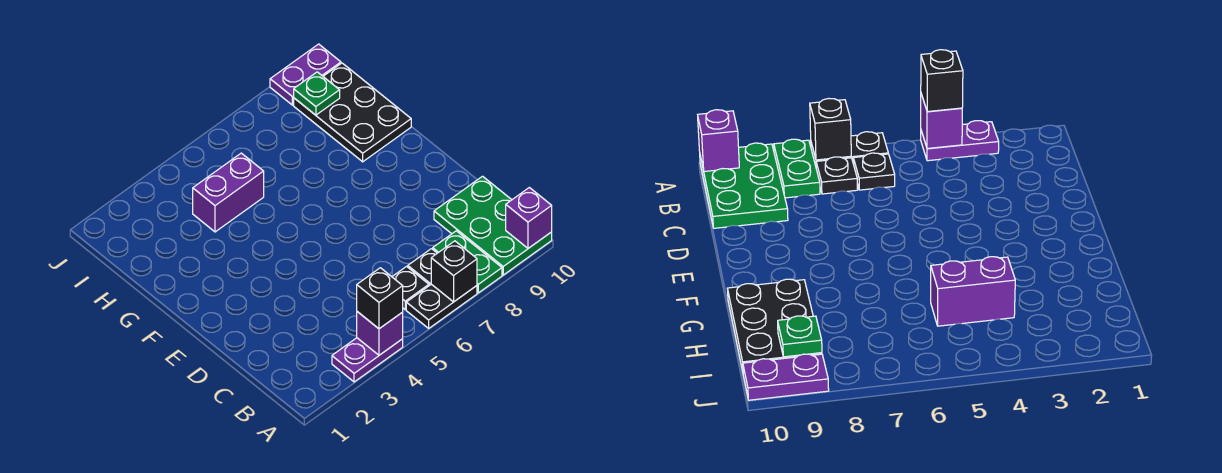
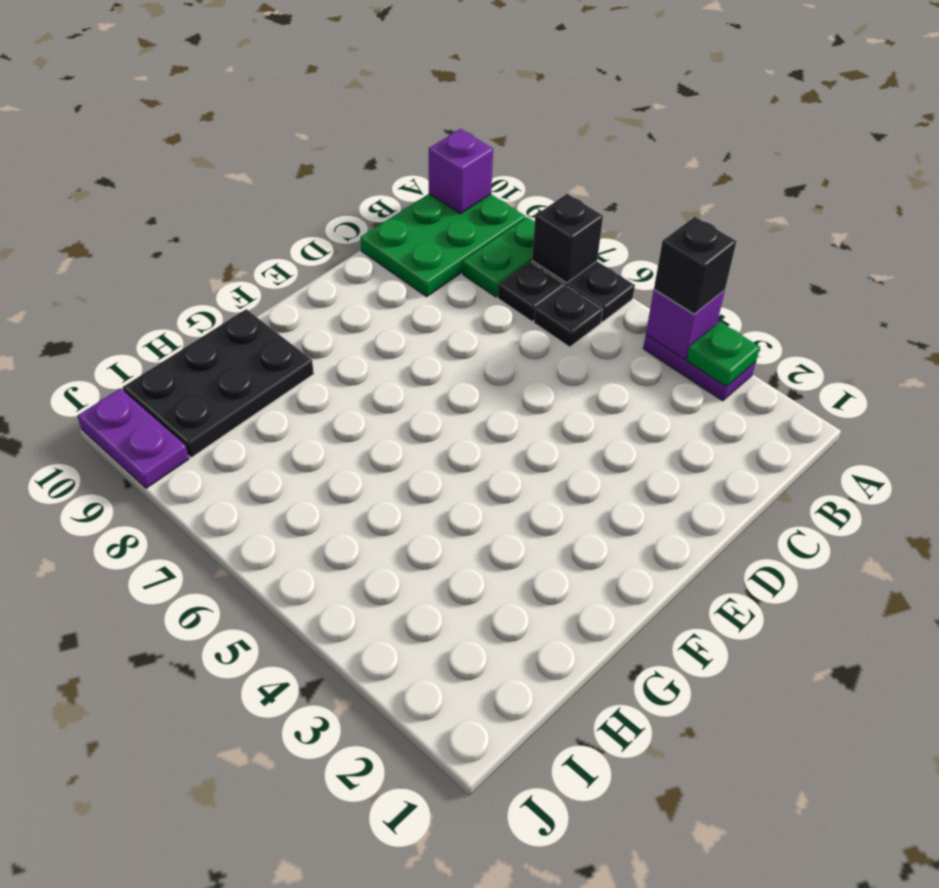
purple brick H4:H5 level 1 -> none
green plate I9 level 2 -> green plate A3 level 2

